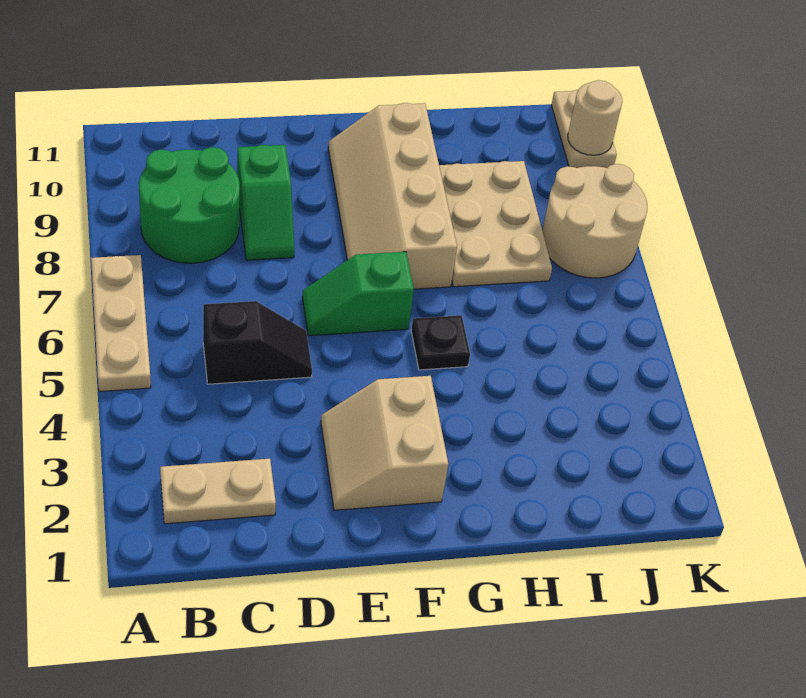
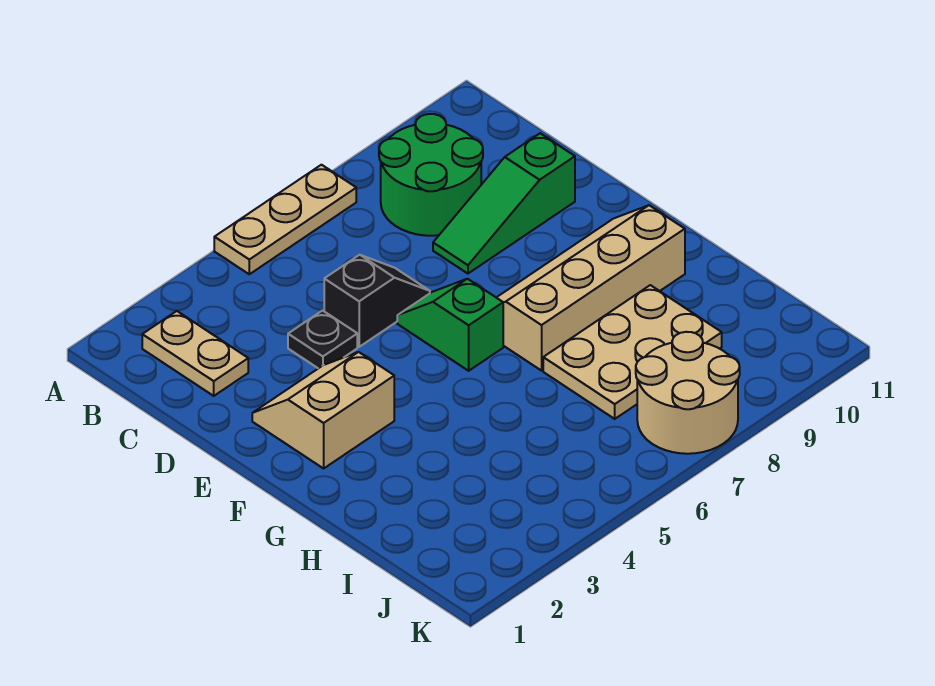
black slope C5:D5 level 1 top C -> black slope D5:D6 level 1 top 5
green slope D8:D9 level 1 top 9 -> green slope D8:D10 level 1 top 10
black plate G5 level 1 -> black plate D4 level 1
tan plate K10:K11 level 1 -> none
tan round brick K10 level 2 -> none

